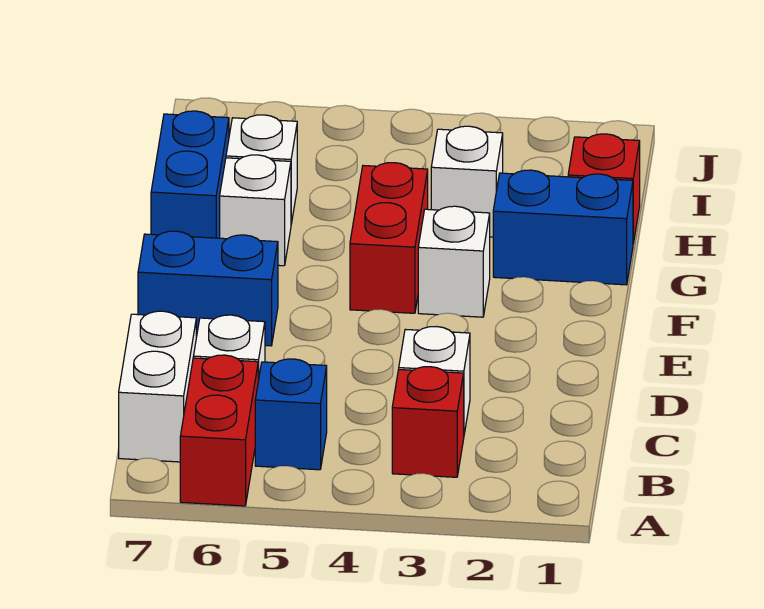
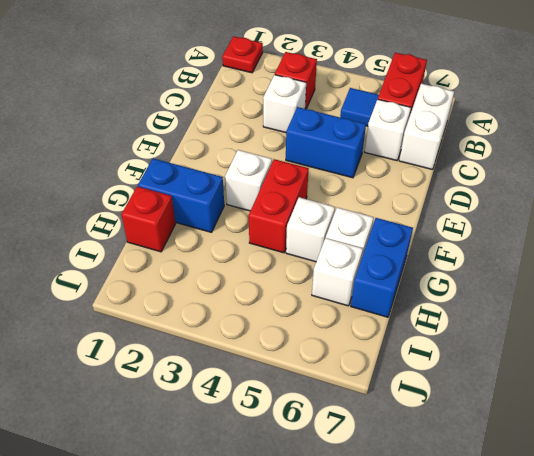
none -> red plate A1 level 1
blue brick B5 level 1 -> blue tile B5 level 1
blue brick E6:E7 level 1 -> blue brick D4:D5 level 1
white brick H3 level 1 -> white brick G5 level 1

